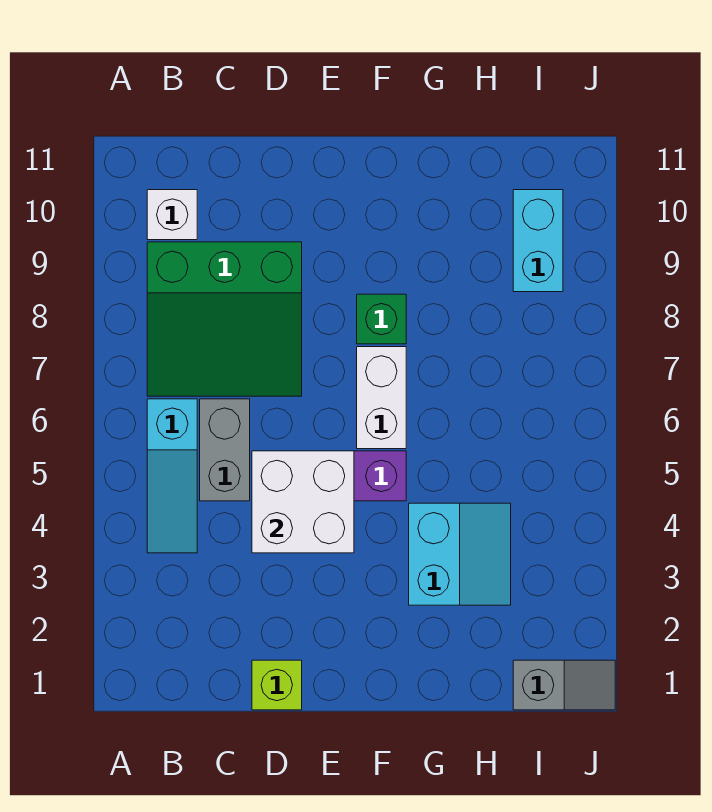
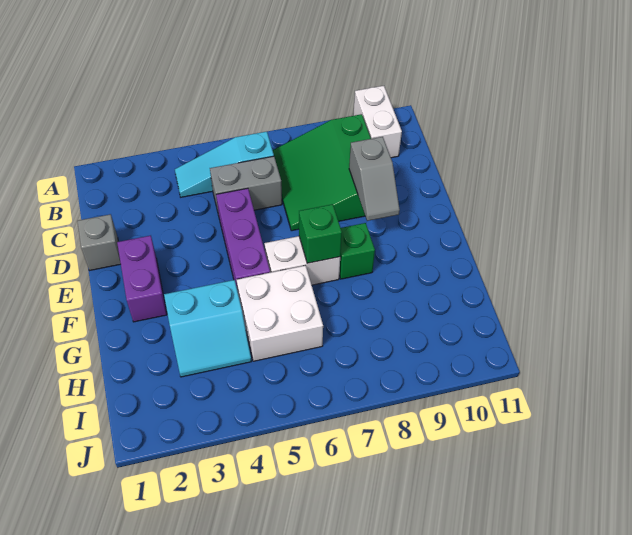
white brick B10 level 1 -> white brick A10:B10 level 1
lime brick D1 level 1 -> grey brick D1 level 1
white brick D4:E5 level 2 -> white brick G5:H6 level 1
none -> purple brick E2:F2 level 1
none -> green brick F7 level 2
grey slope I1:J1 level 1 top I -> grey slope D9:E9 level 2 top D
cyan brick I9:I10 level 1 -> none

